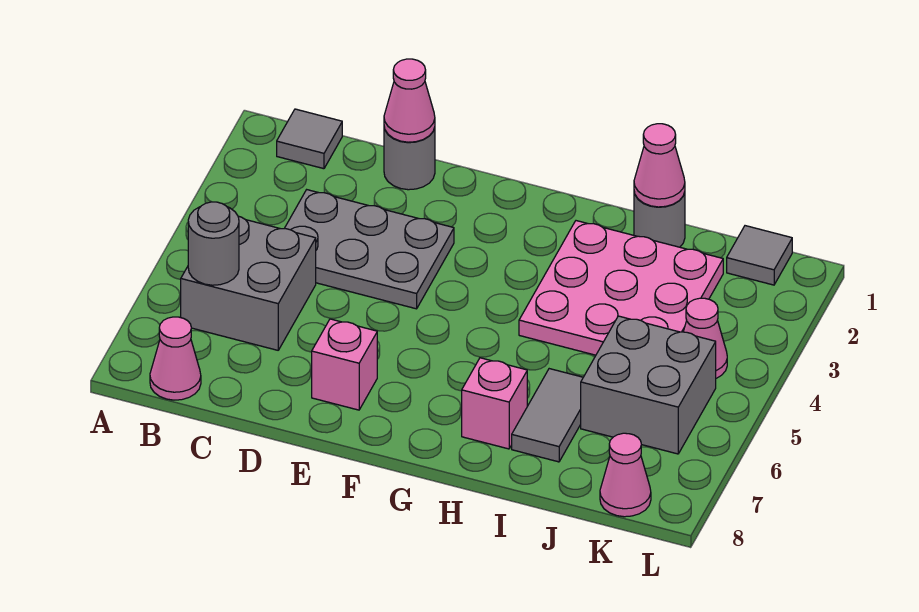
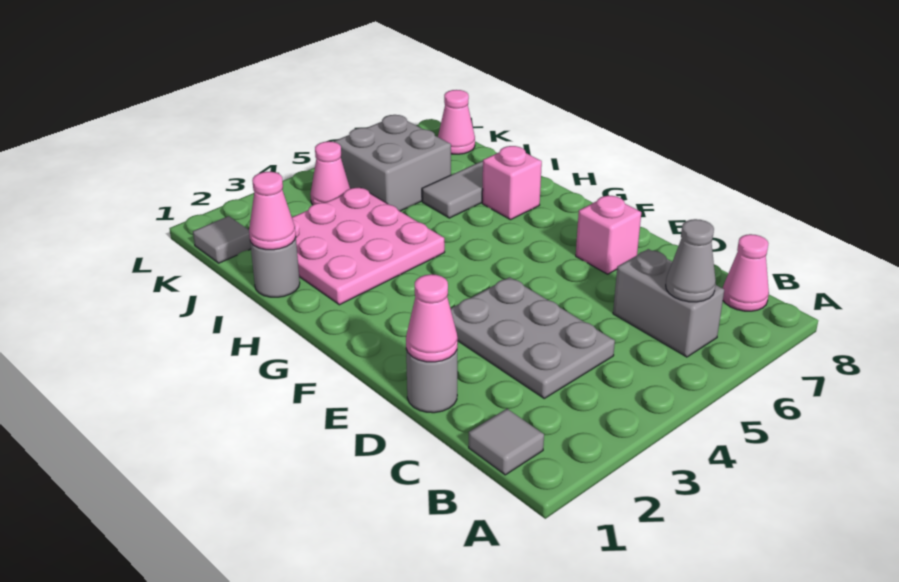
grey brick B5:C6 level 1 -> grey brick B6:C6 level 1
grey round brick B6 level 2 -> grey cone B6 level 2

